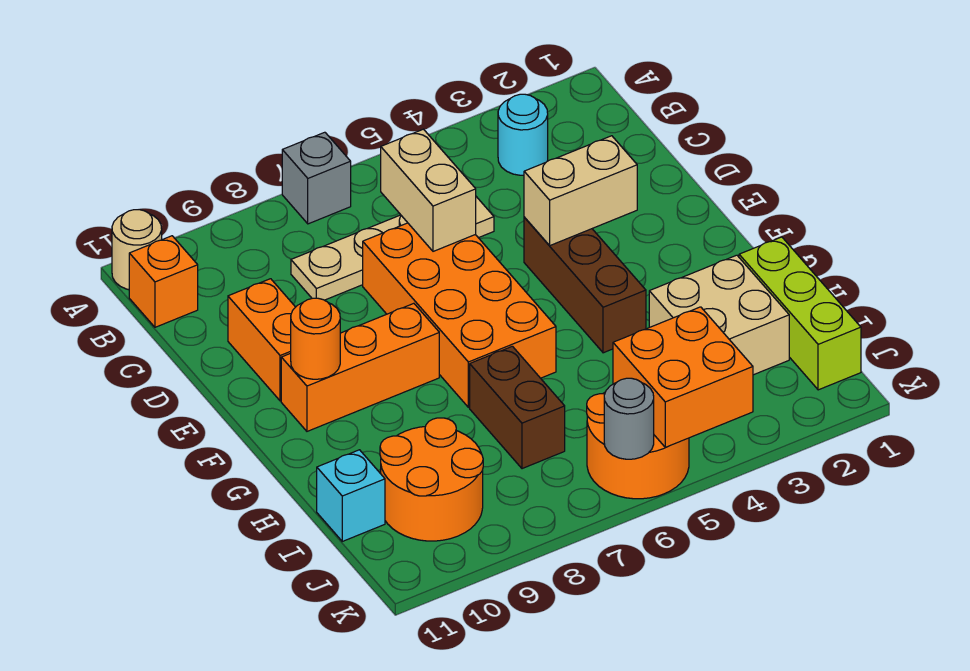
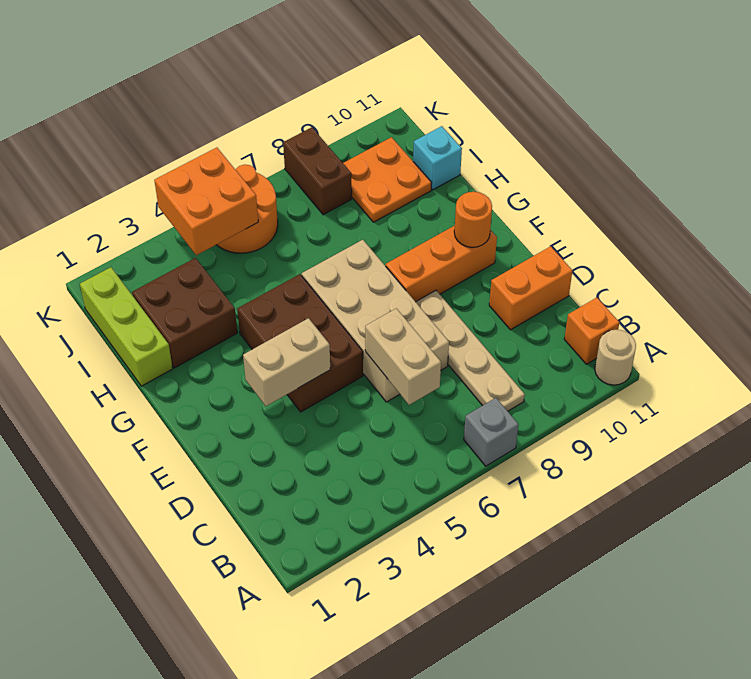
cyan round brick B3 level 1 -> none
tan plate C5:C8 level 1 -> tan plate B8:E8 level 1
orange brick D6:G7 level 1 -> tan brick D6:G7 level 1
orange brick D10:E10 level 1 -> orange brick D10:D11 level 1
brown brick E4:G4 level 1 -> brown brick E4:G5 level 1
tan brick H2:I3 level 1 -> brown brick H2:I3 level 1
brown brick H7:I7 level 1 -> brown brick J8:K8 level 1
orange round brick I9:J10 level 1 -> orange plate I9:J10 level 1
grey round brick K6 level 2 -> none

